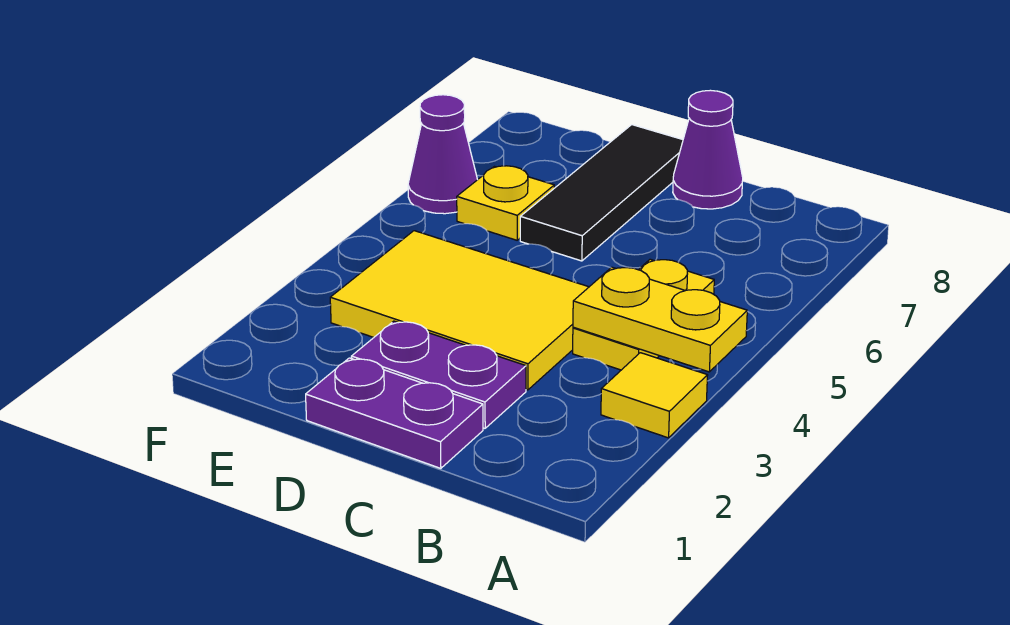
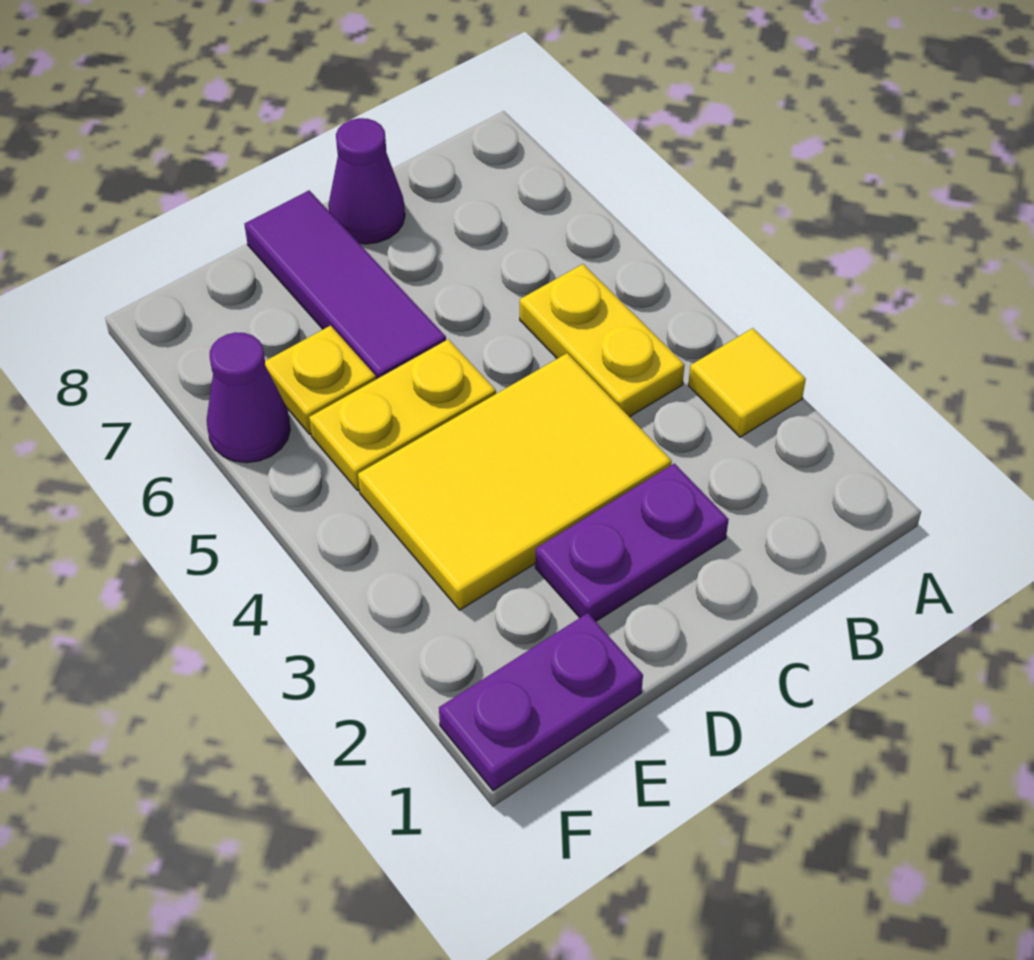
yellow plate A4:B4 level 2 -> yellow plate D5:E5 level 1
purple plate C1:D1 level 1 -> purple plate E1:F1 level 1
black tile D6:D8 level 1 -> purple tile D6:D8 level 1

